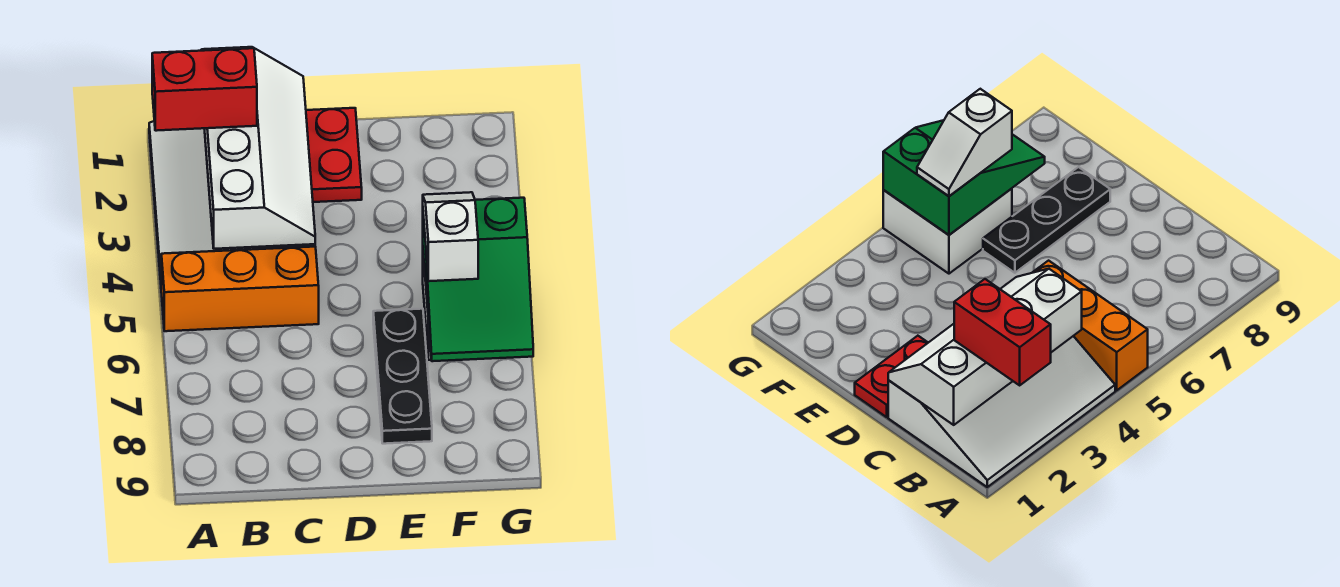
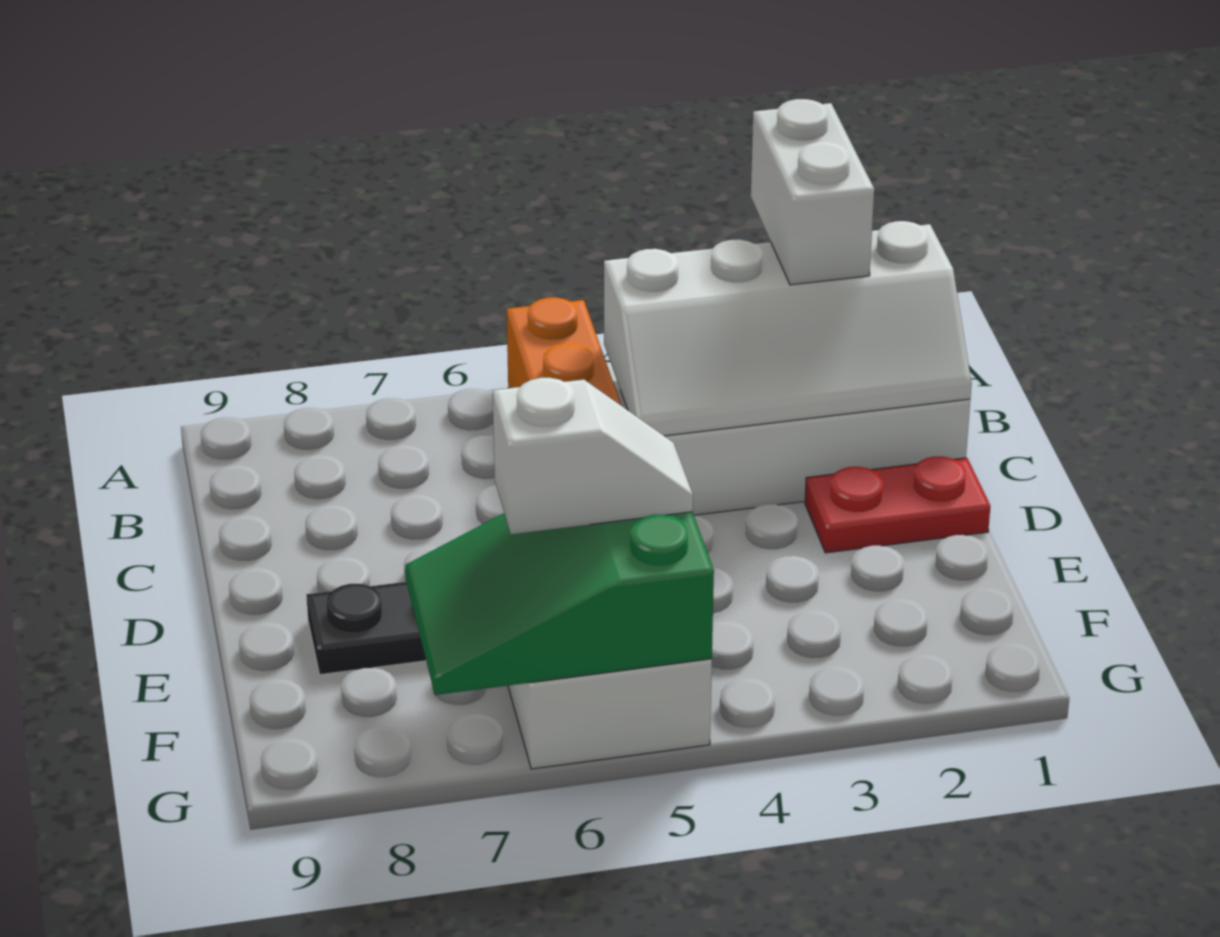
red brick A2:B2 level 3 -> white brick A2:B2 level 3

